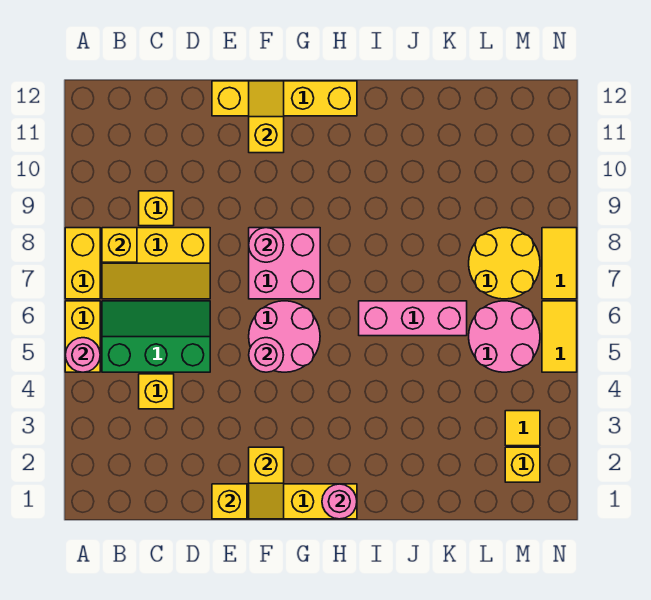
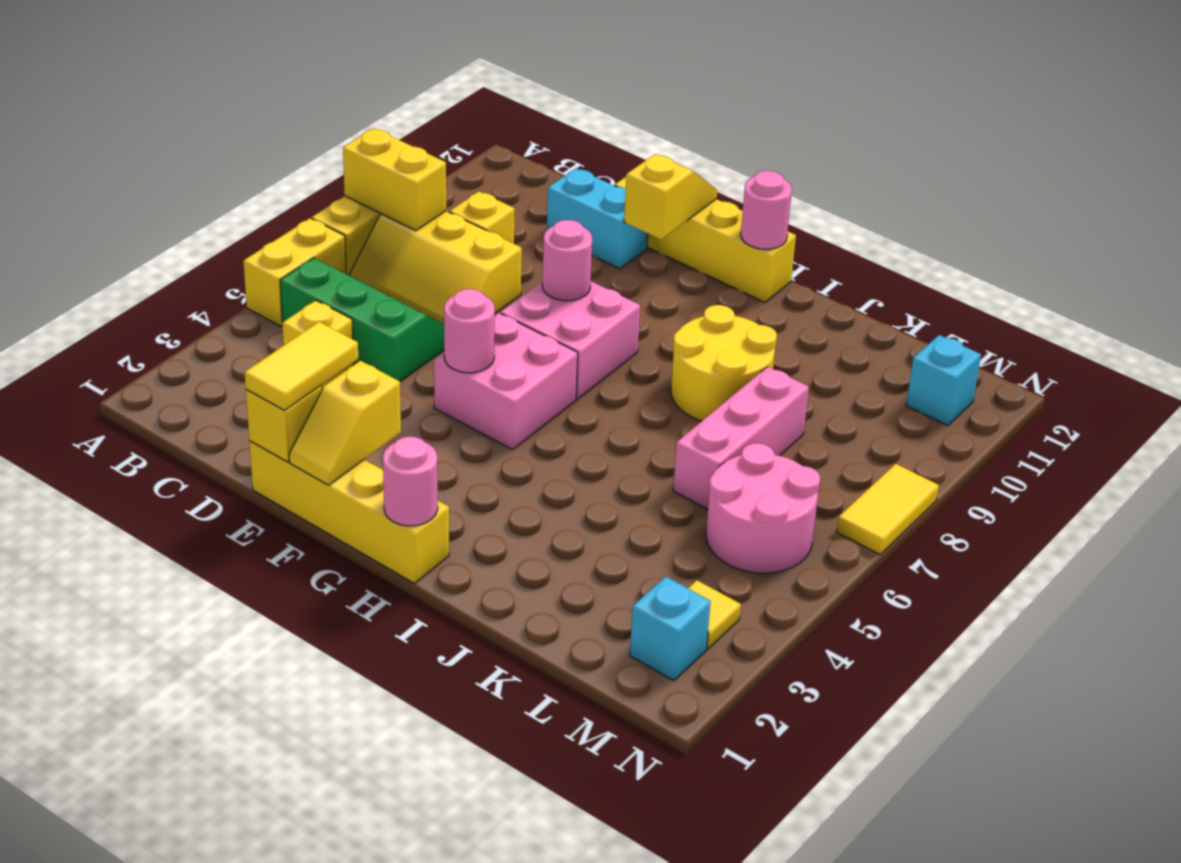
pink round brick A5 level 2 -> pink round brick H12 level 2
yellow brick B8 level 2 -> yellow brick A8:B8 level 2
none -> cyan brick D11:E11 level 1
pink round brick F5:G6 level 1 -> pink brick F5:G6 level 1
pink brick I6:K6 level 1 -> pink brick K6:K8 level 1
yellow round brick L7:M8 level 1 -> yellow round brick I8:J9 level 1
yellow brick M2 level 1 -> cyan brick M2 level 1
none -> cyan brick M11 level 1
yellow tile N5:N6 level 1 -> yellow tile E1:E2 level 3

